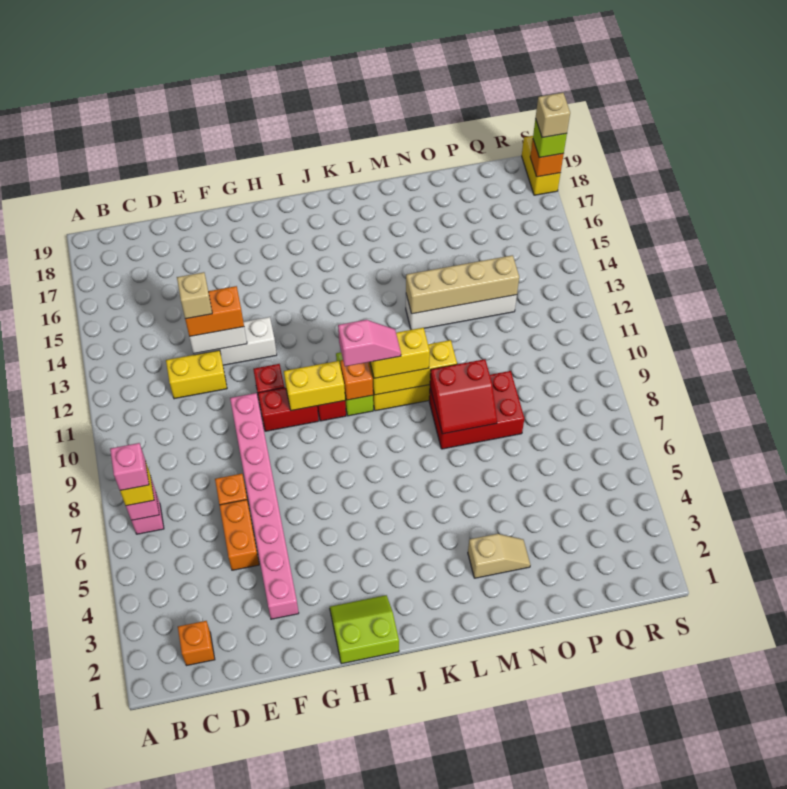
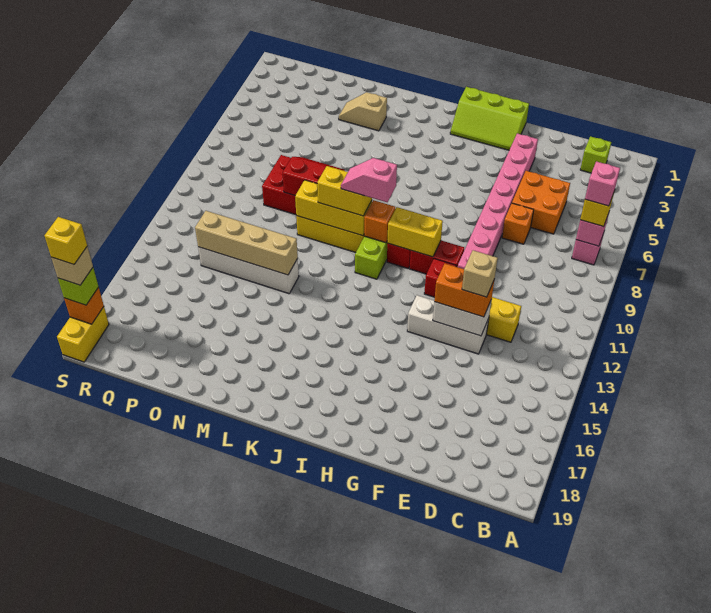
orange brick C2 level 1 -> lime brick C2 level 1
orange brick E5:E6 level 1 -> orange brick D5:E6 level 1
lime slope H1:I2 level 1 top 1 -> lime slope G1:I2 level 1 top 1
none -> yellow brick S18 level 5

